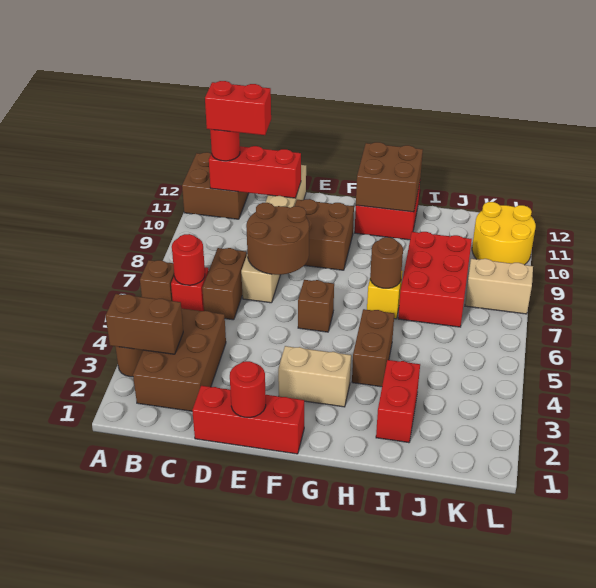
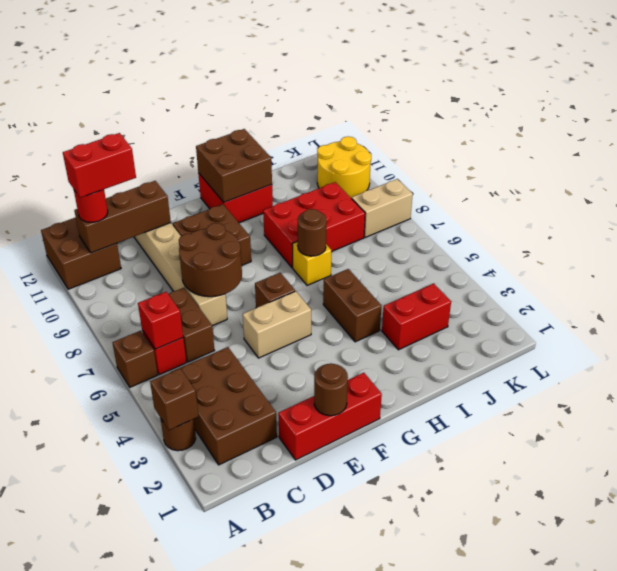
brown brick A3:B3 level 2 -> brown brick A3 level 2
red round brick B6 level 2 -> red brick B6 level 2
red brick B11:D11 level 2 -> brown brick B11:D11 level 2
red round brick E1 level 2 -> brown round brick E1 level 2
tan brick F3:G3 level 1 -> tan brick E5:F5 level 1
red brick I2:I3 level 1 -> red brick I3:J3 level 1
red brick I7:J9 level 1 -> red brick H8:J9 level 1

